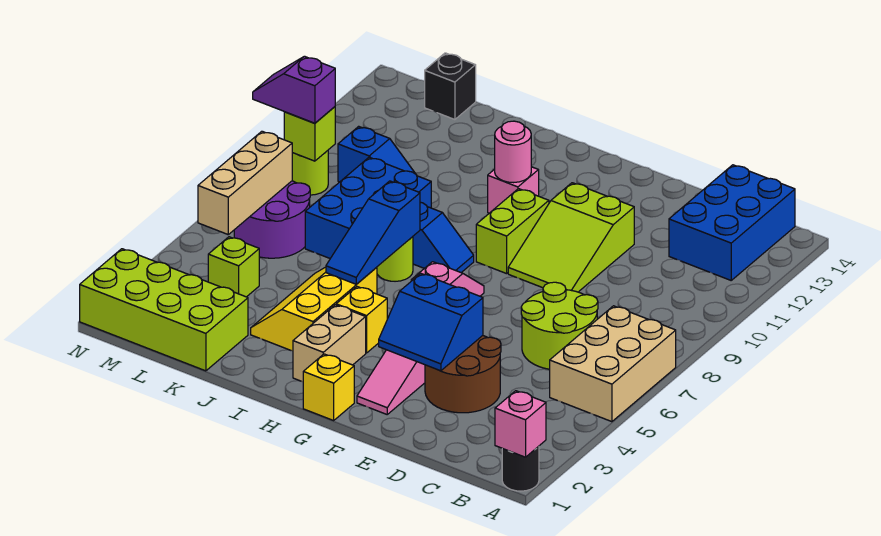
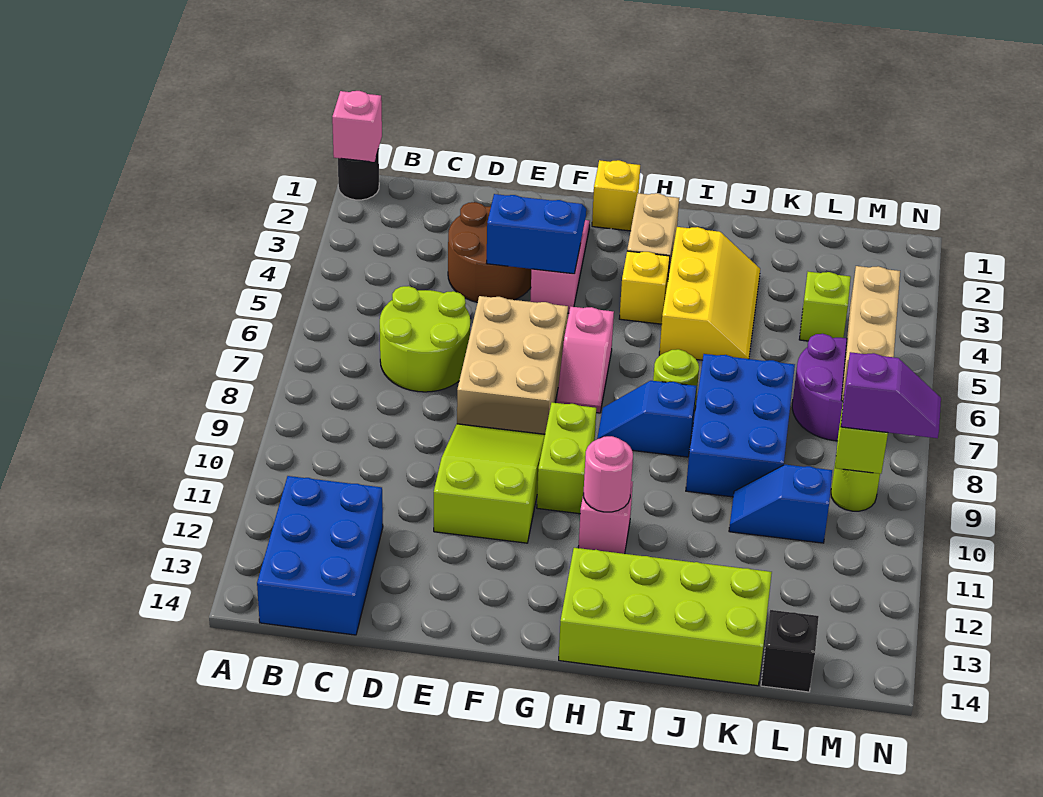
tan brick A5:B7 level 1 -> tan brick E6:F8 level 1
blue slope I5:I7 level 2 top 7 -> none
lime brick K1:N2 level 1 -> lime brick H13:K14 level 1

